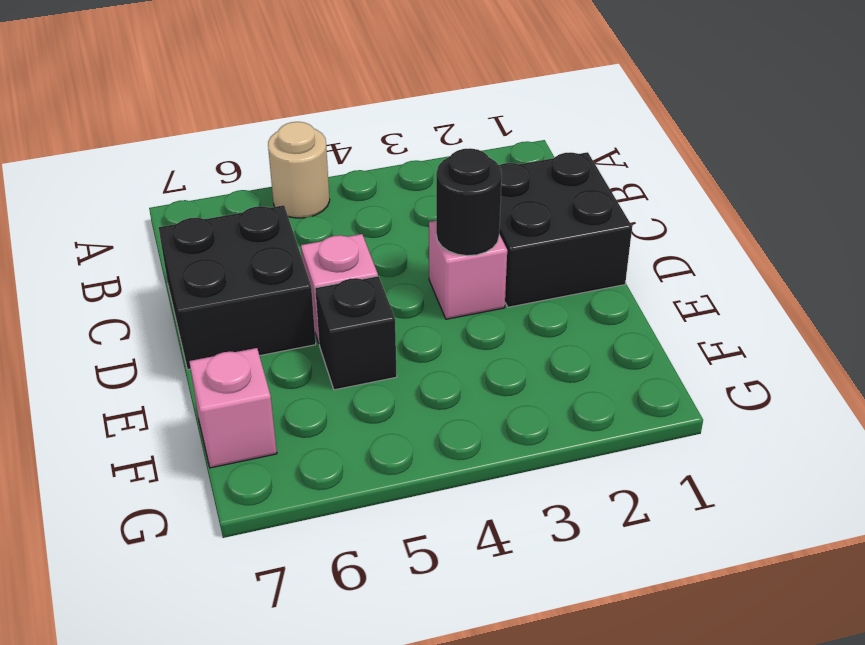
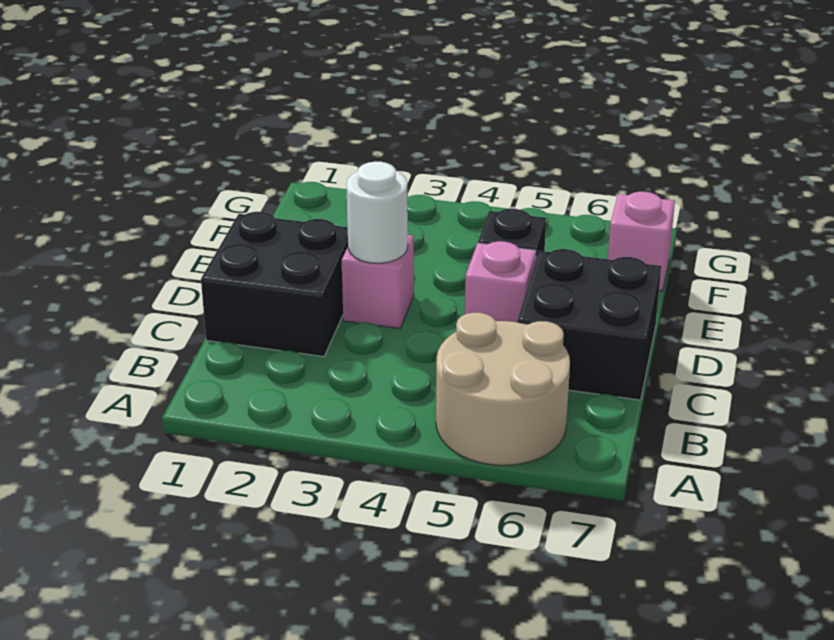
tan round brick A5 level 1 -> tan round brick A5:B6 level 1
black round brick D3 level 2 -> white round brick D3 level 2

